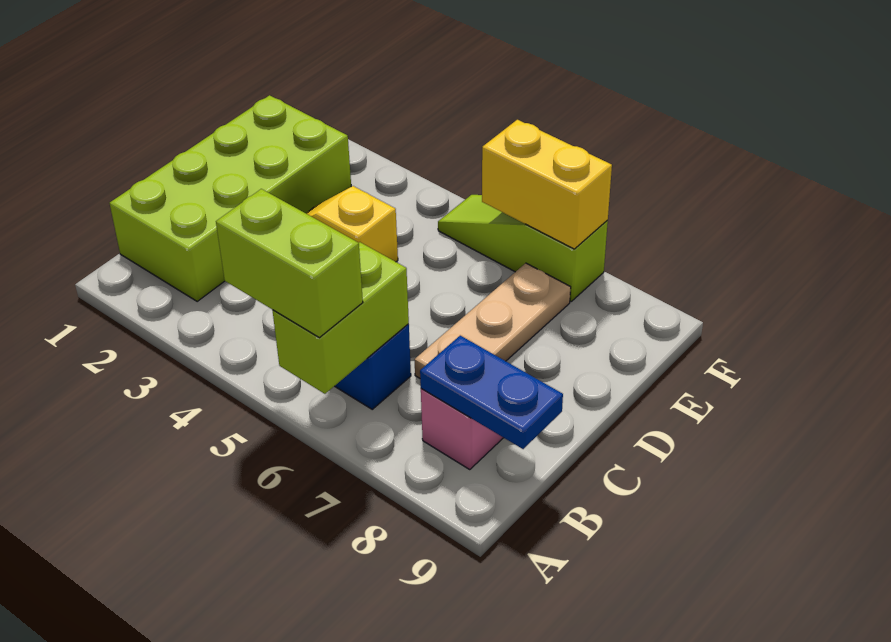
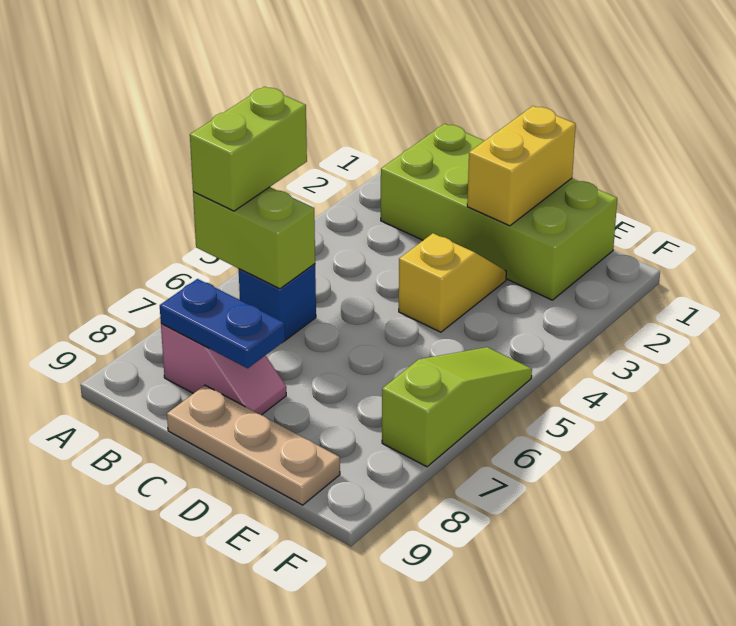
blue plate B8:B9 level 2 -> blue plate B8:C8 level 2
tan plate C7:E7 level 1 -> tan plate C9:E9 level 1
yellow brick F6:F7 level 2 -> yellow brick D1:D2 level 2

